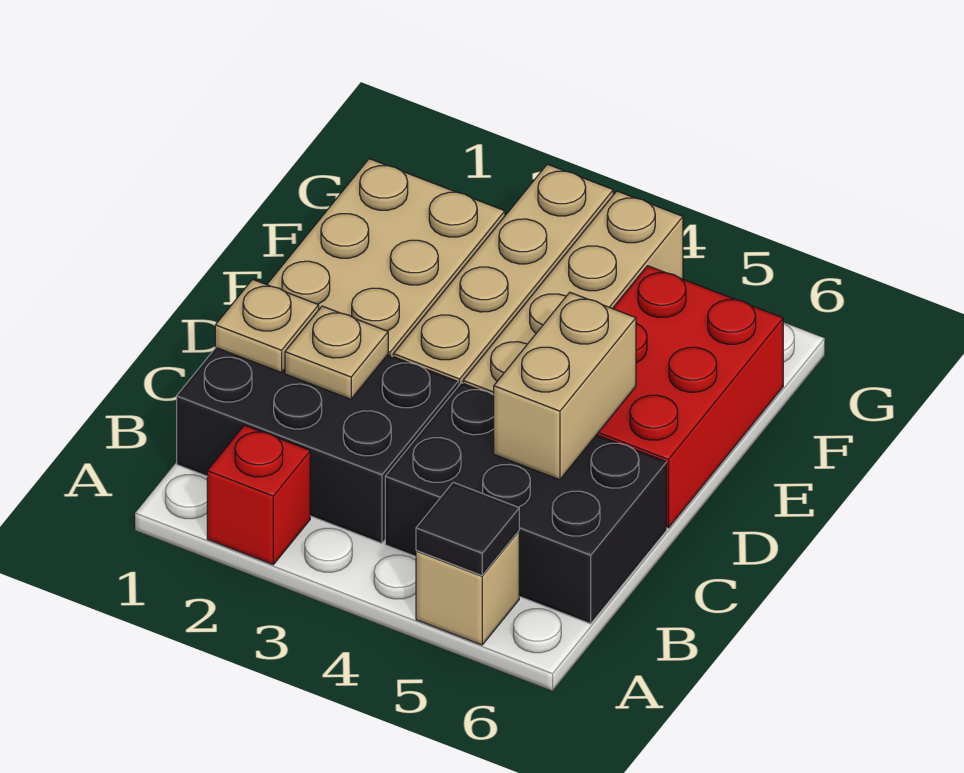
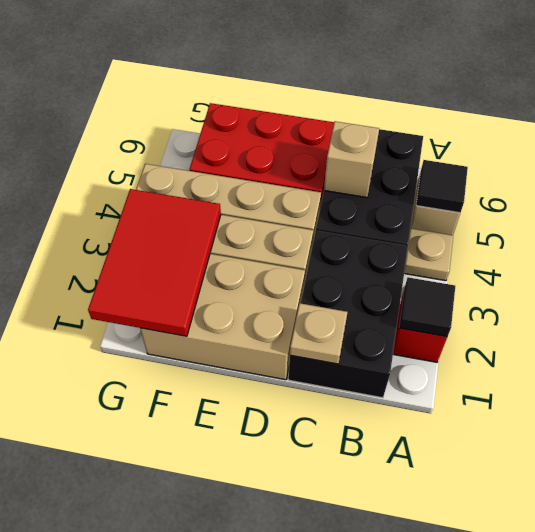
none -> black tile A2 level 2
tan plate C2 level 2 -> tan plate A4 level 1
tan brick C5:D5 level 2 -> tan brick C5 level 2
none -> red tile F1:G3 level 2

